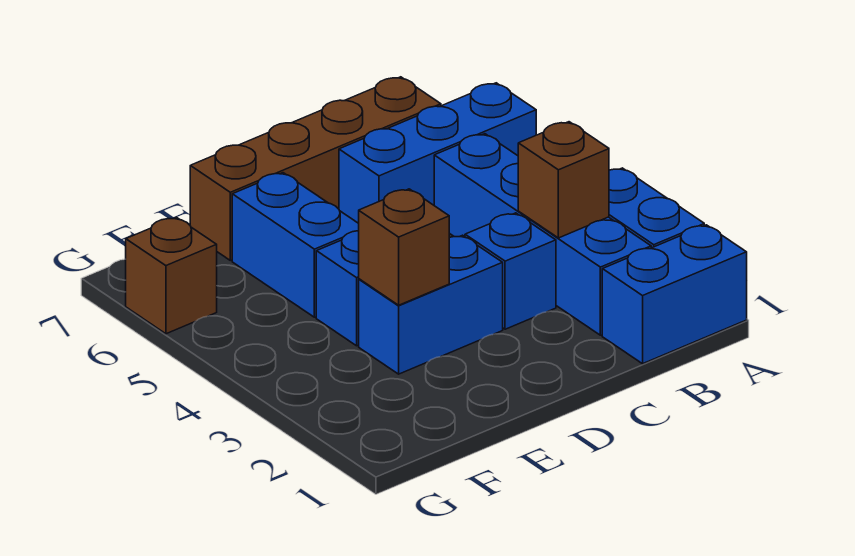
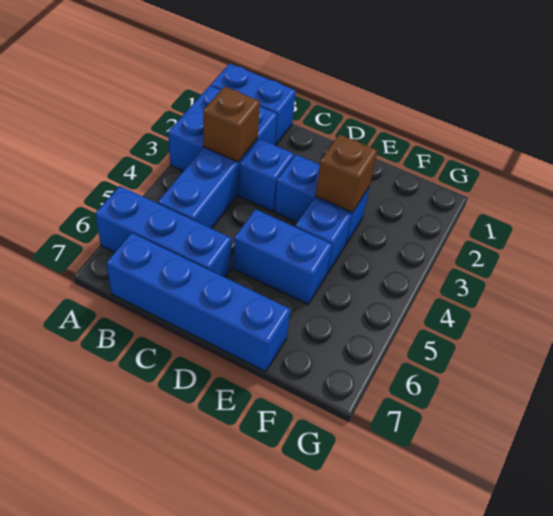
brown brick B7:E7 level 1 -> blue brick B7:E7 level 1
blue brick E5:E6 level 1 -> blue brick D5:E5 level 1
brown brick G6 level 1 -> none

